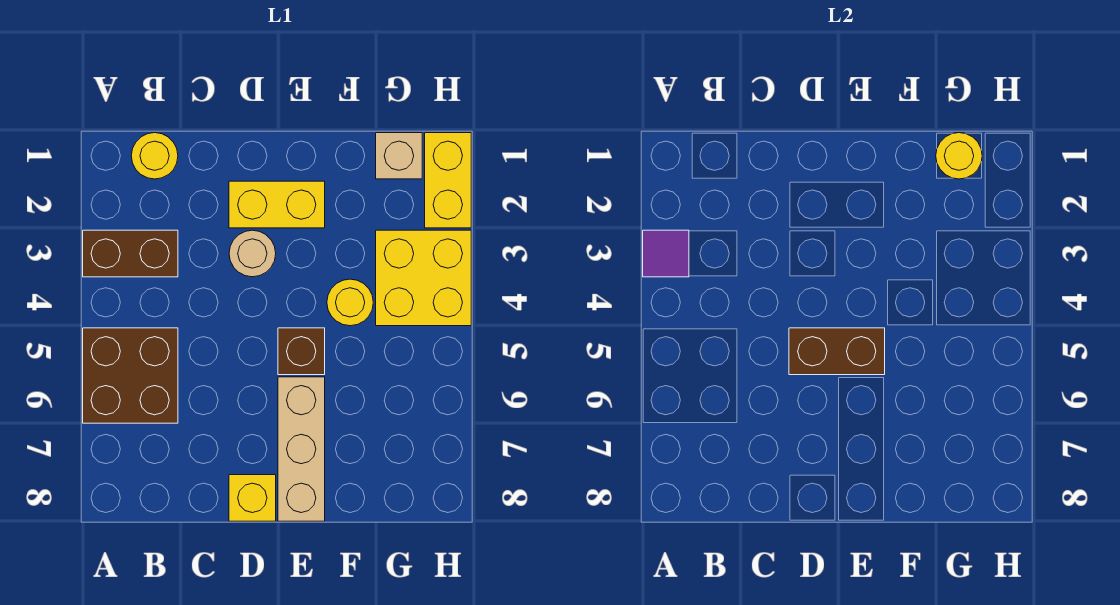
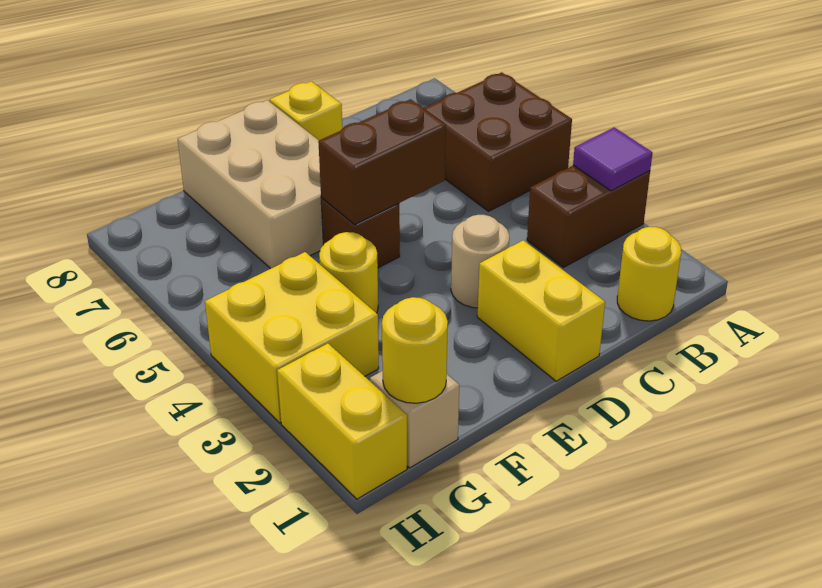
yellow brick D2:E2 level 1 -> yellow brick D1:D2 level 1
tan brick E6:E8 level 1 -> tan brick E6:F8 level 1

